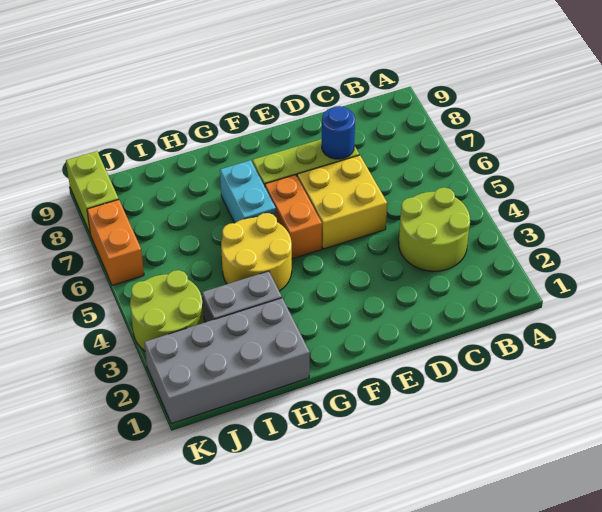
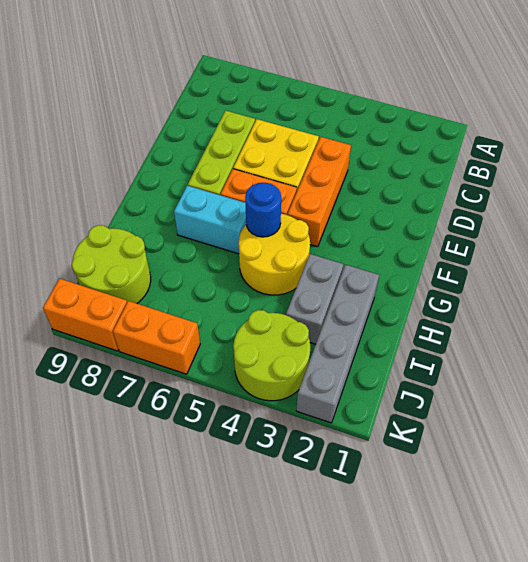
lime round brick B3:C4 level 1 -> lime round brick I8:J9 level 1
none -> orange brick D4:F4 level 1
blue round brick D7 level 2 -> blue round brick G5 level 2
grey brick H1:K2 level 1 -> grey brick H2:K2 level 1
lime brick K8:K9 level 1 -> orange brick K8:K9 level 1

